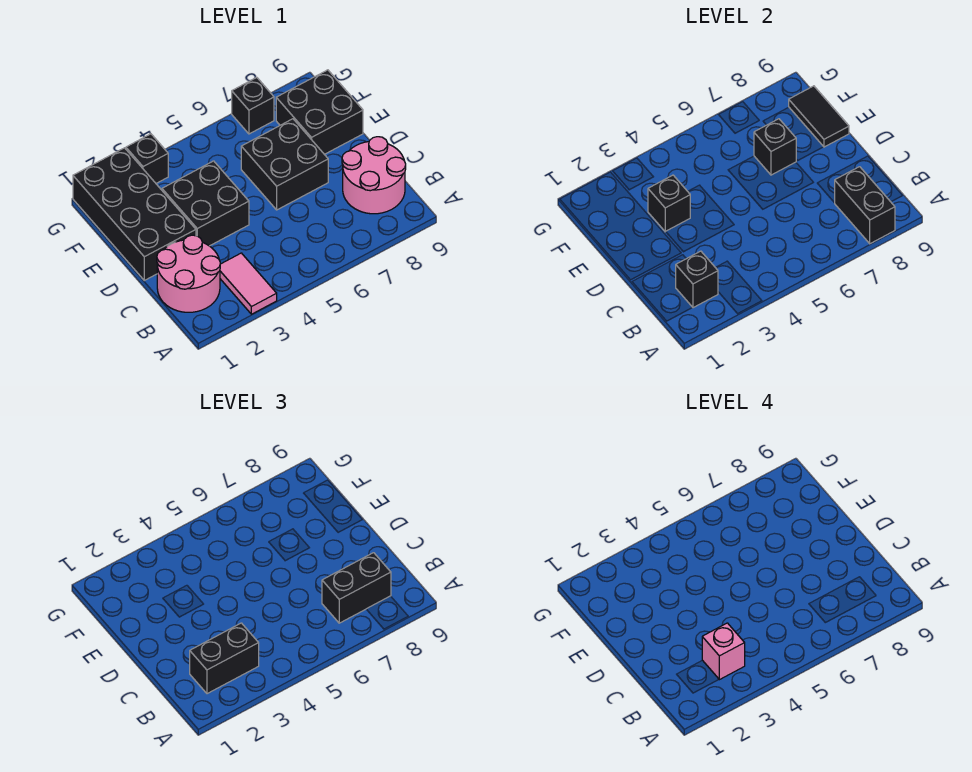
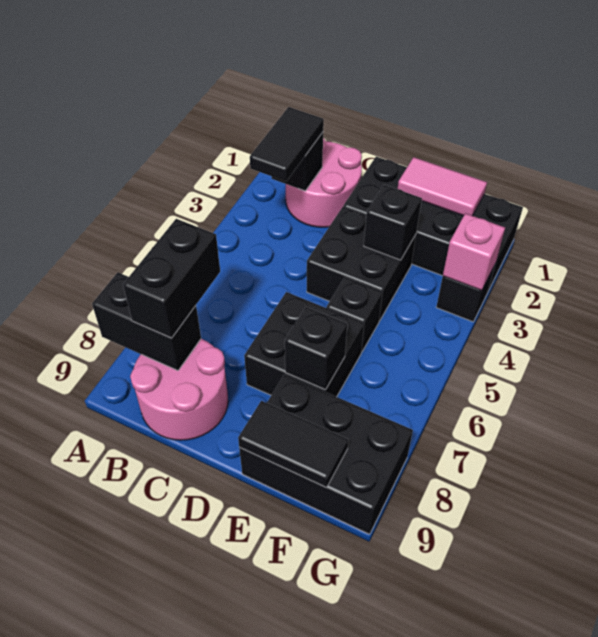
pink tile A3:B3 level 1 -> pink tile E1:F1 level 2
black brick B2:B3 level 3 -> black tile B2:B3 level 3
pink brick B3 level 4 -> pink brick G3 level 2
black brick E8:F9 level 1 -> black brick E8:G9 level 1
black brick G7 level 1 -> black brick E5 level 1

